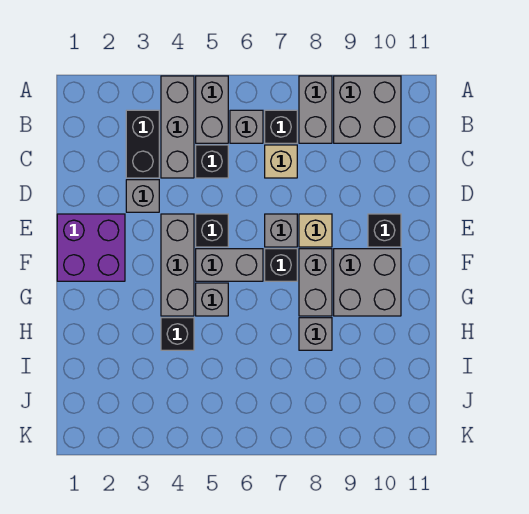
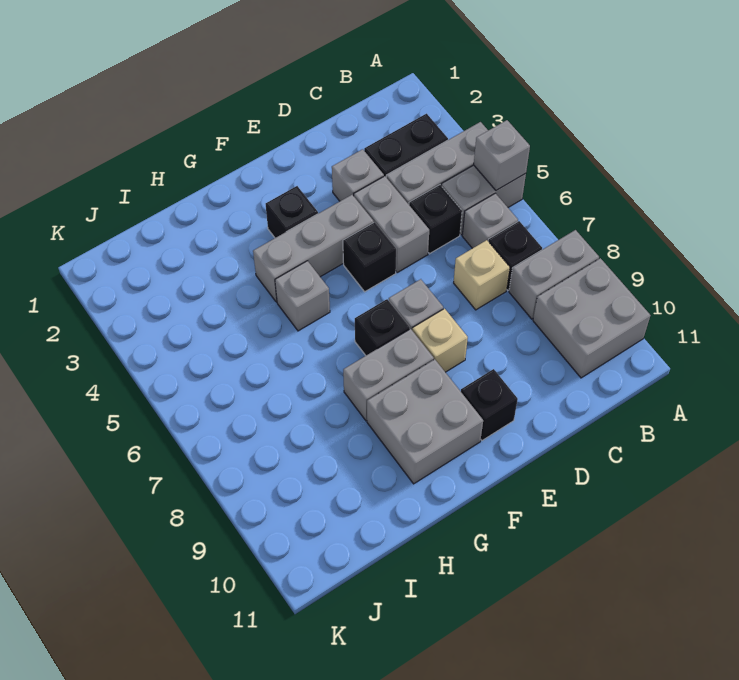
purple brick E1:F2 level 1 -> none
grey brick F5:F6 level 1 -> grey brick D4:D5 level 1
black brick H4 level 1 -> black brick F3 level 1
grey brick H8 level 1 -> grey brick A5 level 2

